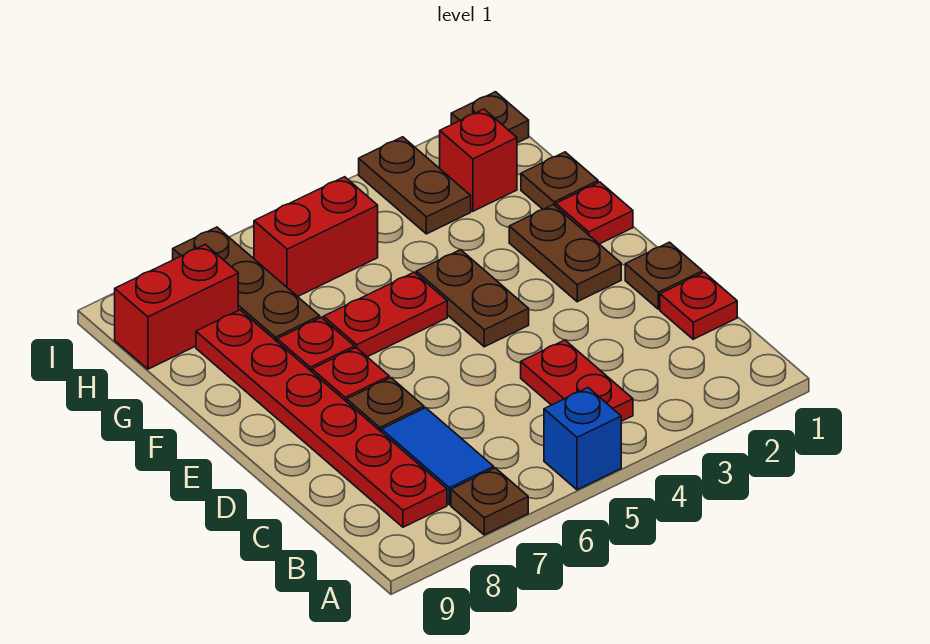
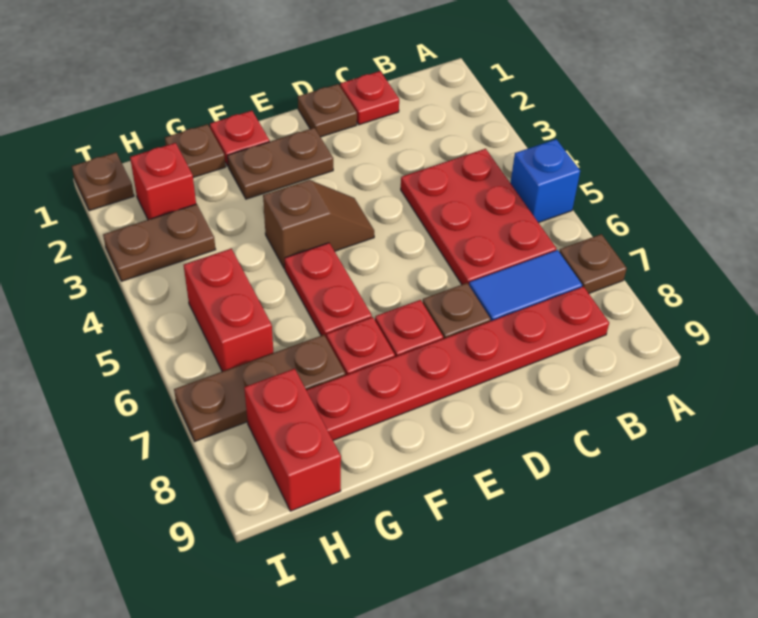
red plate B4:C4 level 1 -> red plate B4:C6 level 1
brown plate E4:F4 level 1 -> brown slope E4:F4 level 1 top F

